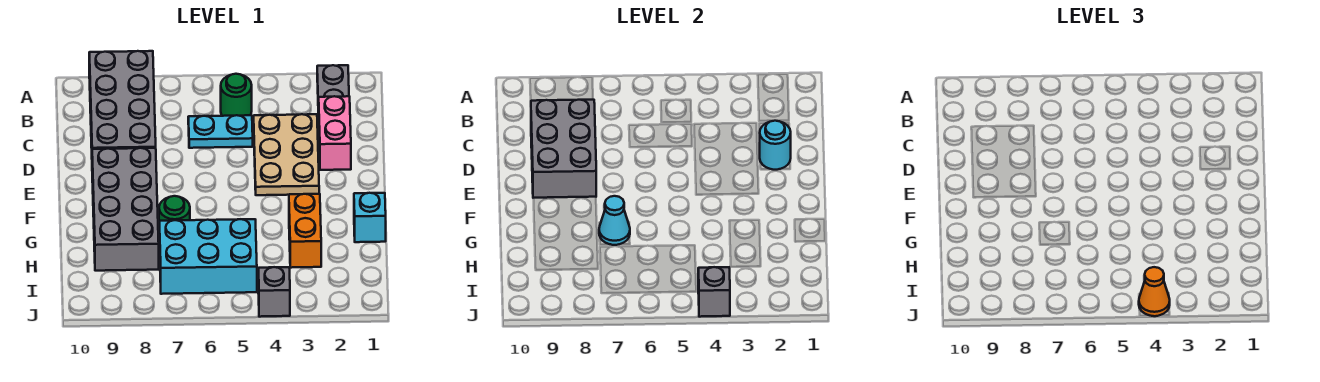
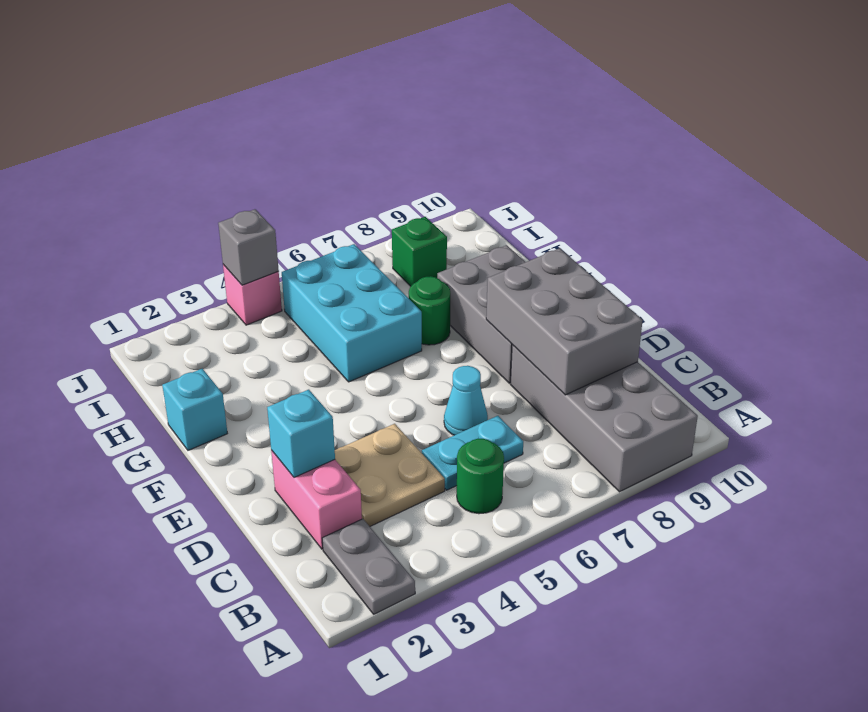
tan plate C3:E4 level 1 -> tan plate C3:D4 level 1
cyan round brick D2 level 2 -> cyan brick D2 level 2
grey brick E8:H9 level 1 -> grey brick E8:G9 level 1
orange brick G3:H3 level 1 -> none
cyan cone G7 level 2 -> cyan cone D6 level 1
cyan brick H5:I7 level 1 -> cyan brick G5:I6 level 1
none -> green brick I8 level 1
grey brick J4 level 1 -> pink brick J4 level 1
orange cone J4 level 3 -> none

